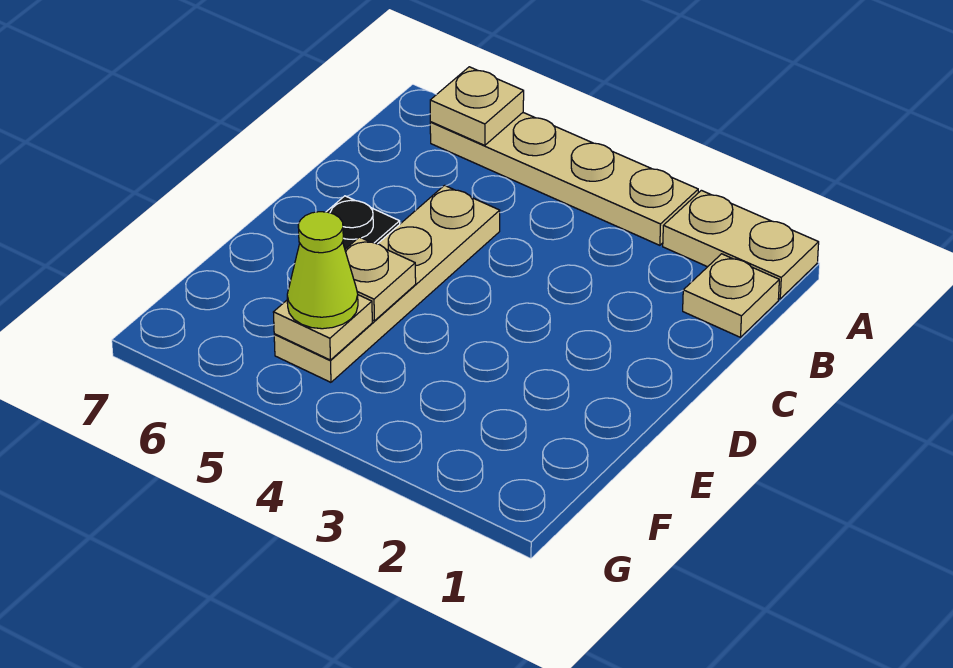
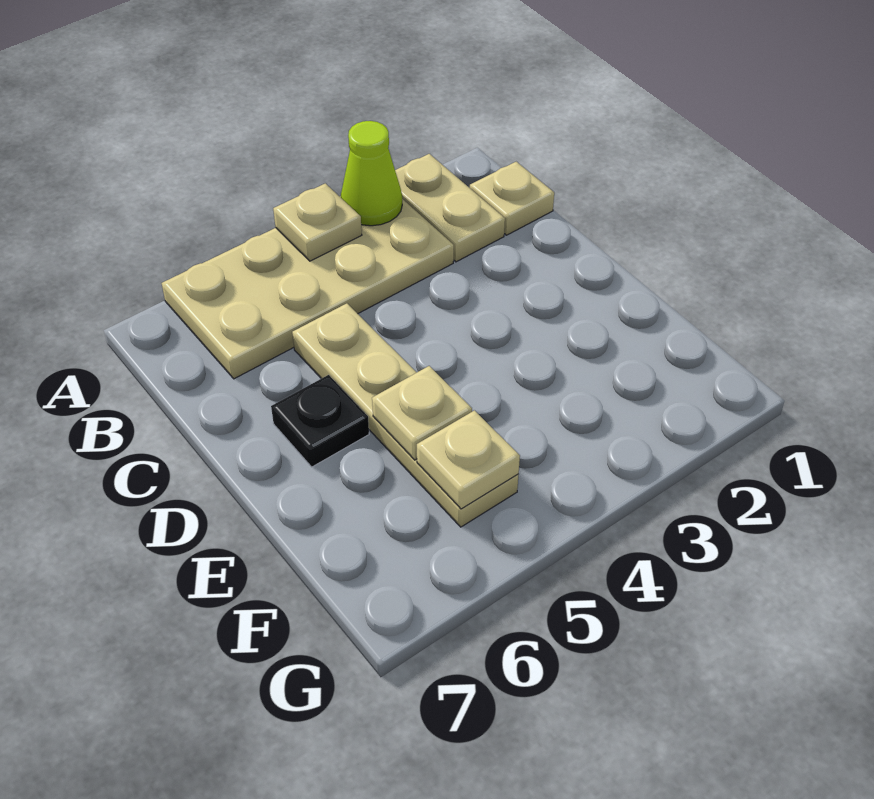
tan plate A1:A2 level 1 -> tan plate A2:B2 level 1
tan plate A3:A6 level 1 -> tan plate A3:B6 level 1
tan plate A6 level 2 -> tan plate A4 level 2
lime cone F5 level 3 -> lime cone A3 level 2

